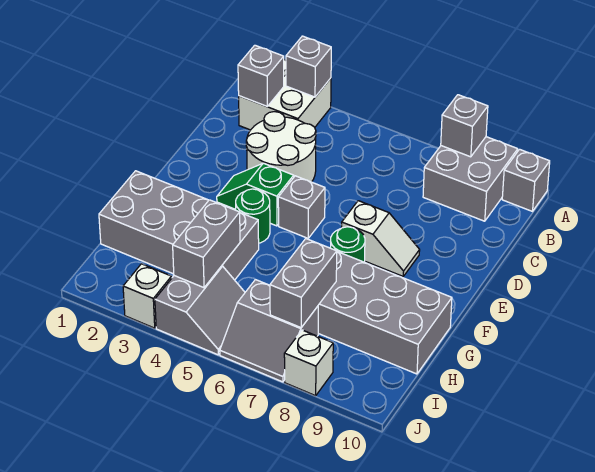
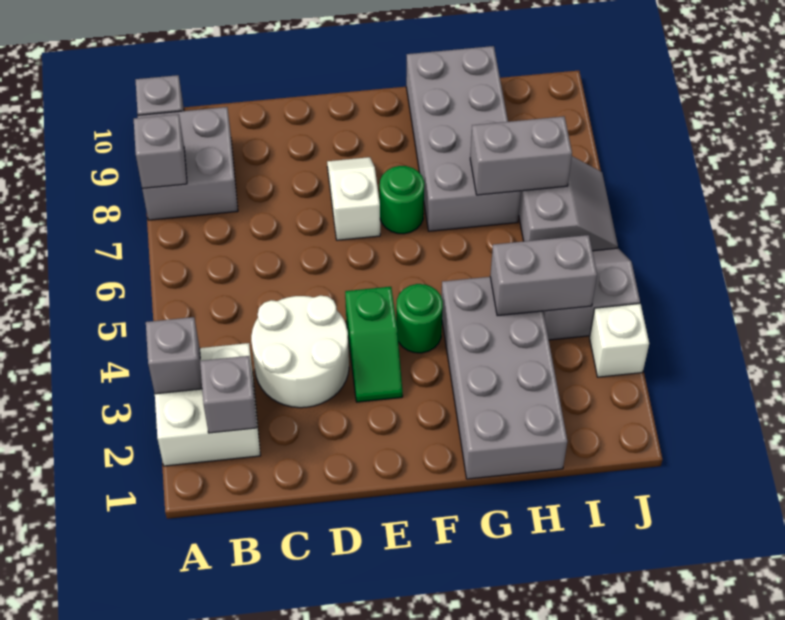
grey brick E5 level 1 -> none
white brick J8 level 1 -> none

